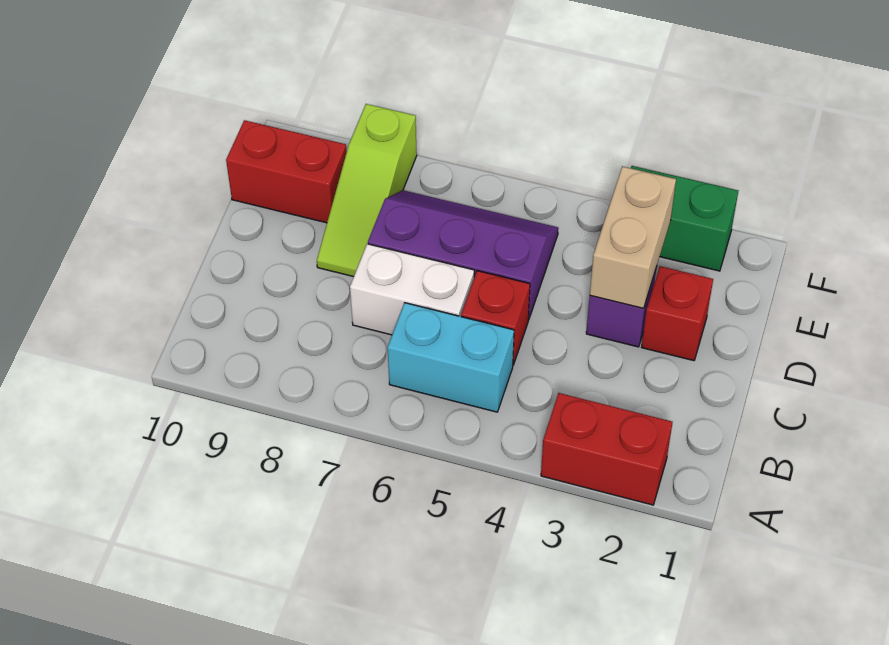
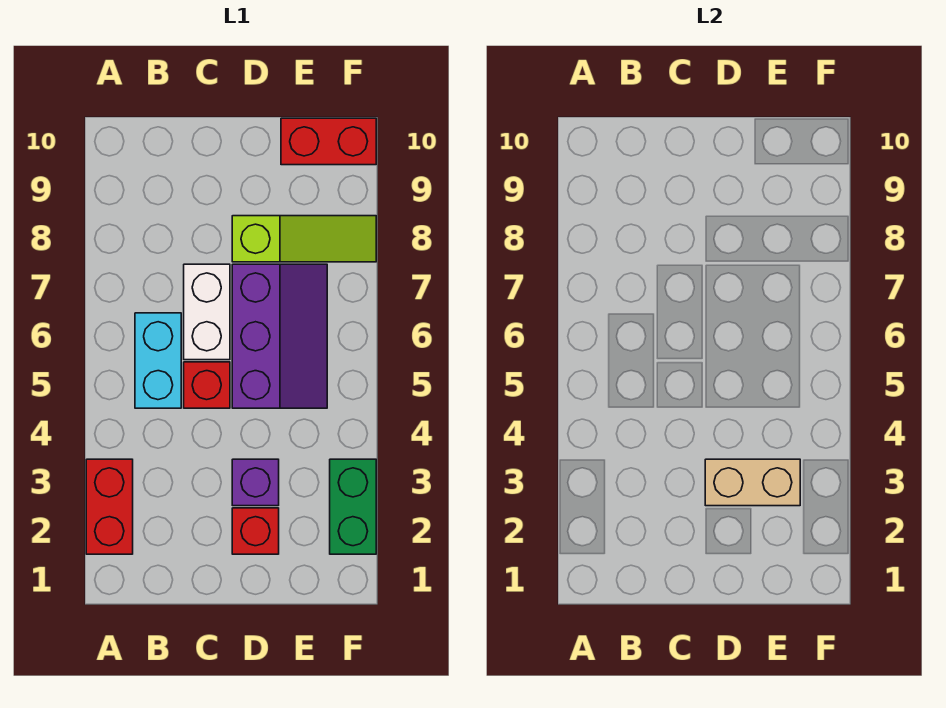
lime slope D8:F8 level 1 top F -> lime slope D8:F8 level 1 top D
red brick E9:E10 level 1 -> red brick E10:F10 level 1

